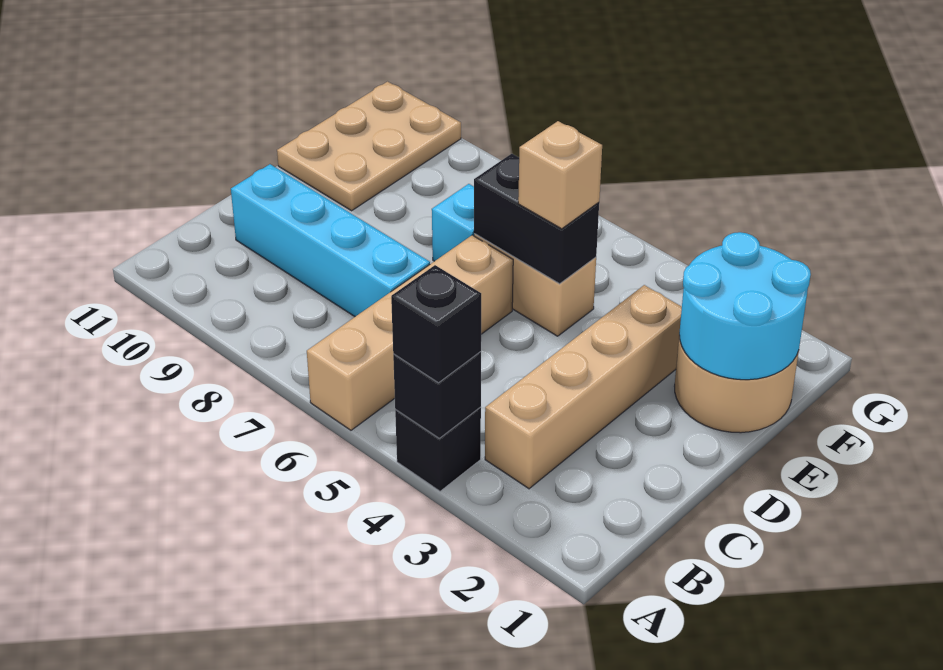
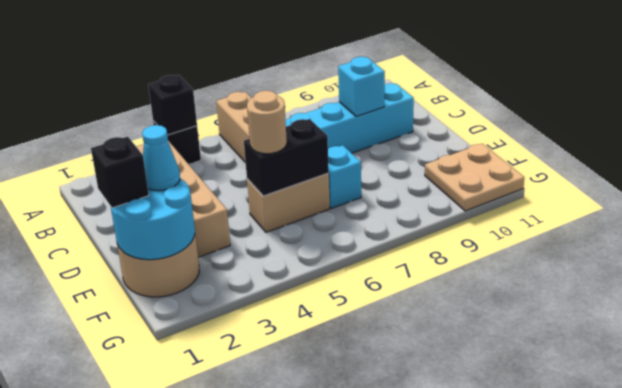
black brick A4 level 3 -> black brick E1 level 3
none -> cyan brick C9 level 2
none -> cyan cone E2 level 3
tan brick E5 level 3 -> tan round brick E5 level 3
tan plate E10:G11 level 1 -> tan plate F10:G11 level 1

